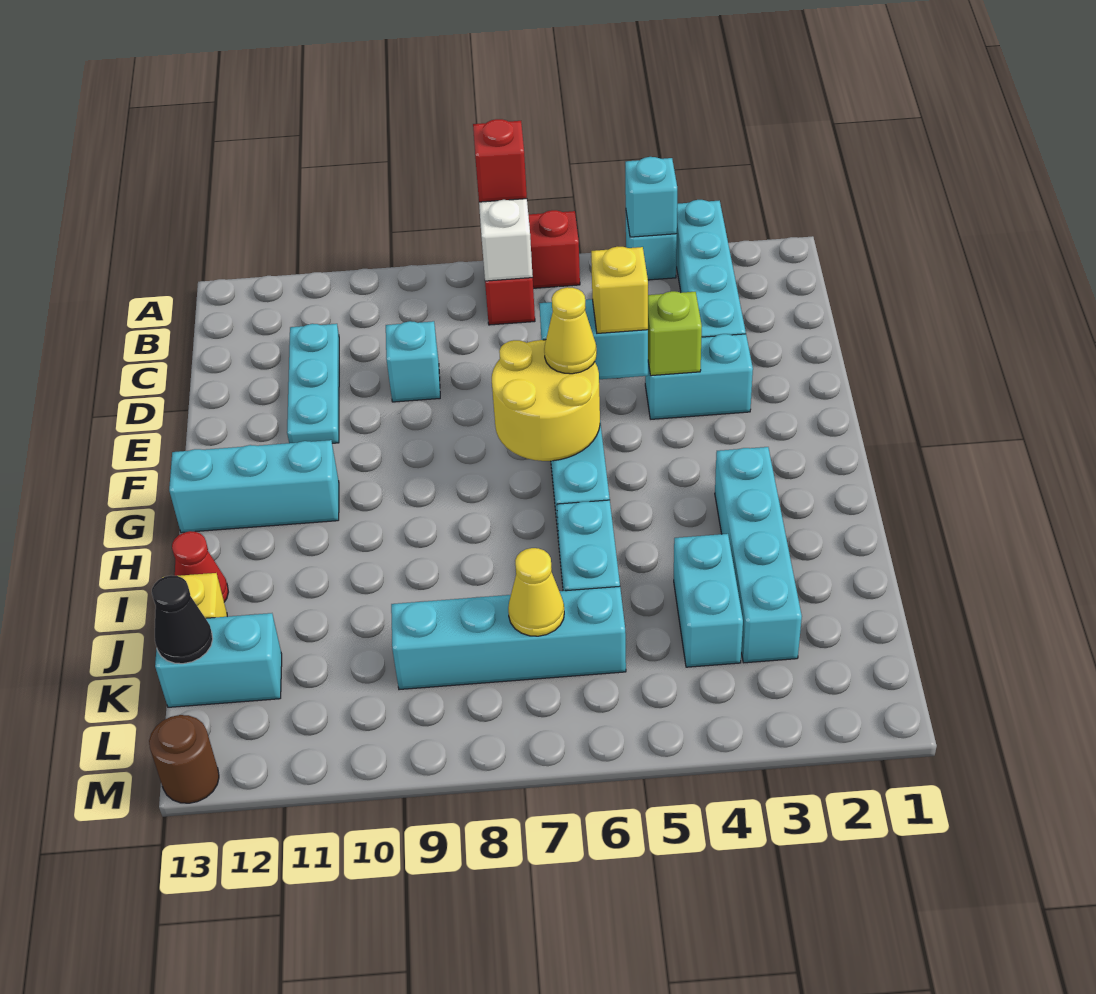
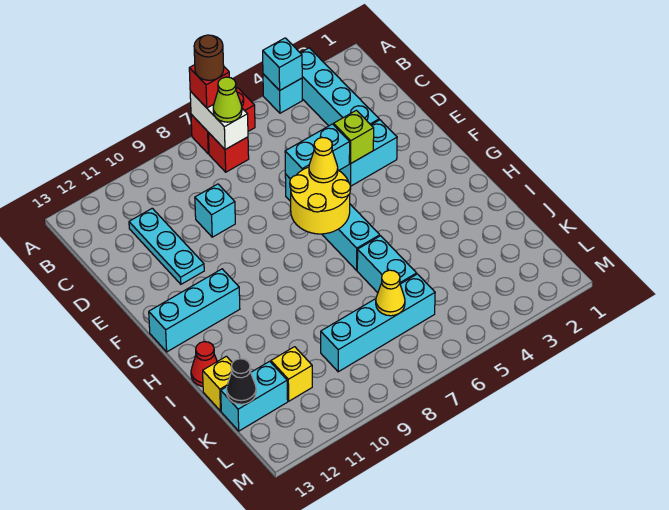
none -> lime cone B7 level 3
yellow brick E5 level 3 -> yellow brick K11 level 1
cyan brick H3:K3 level 1 -> none
cyan brick J4:K4 level 1 -> none
brown round brick M13 level 1 -> brown round brick A7 level 4

